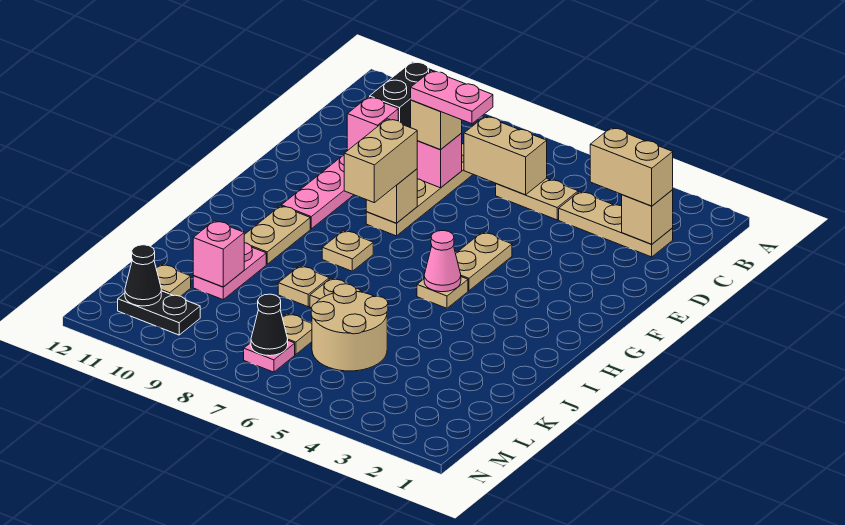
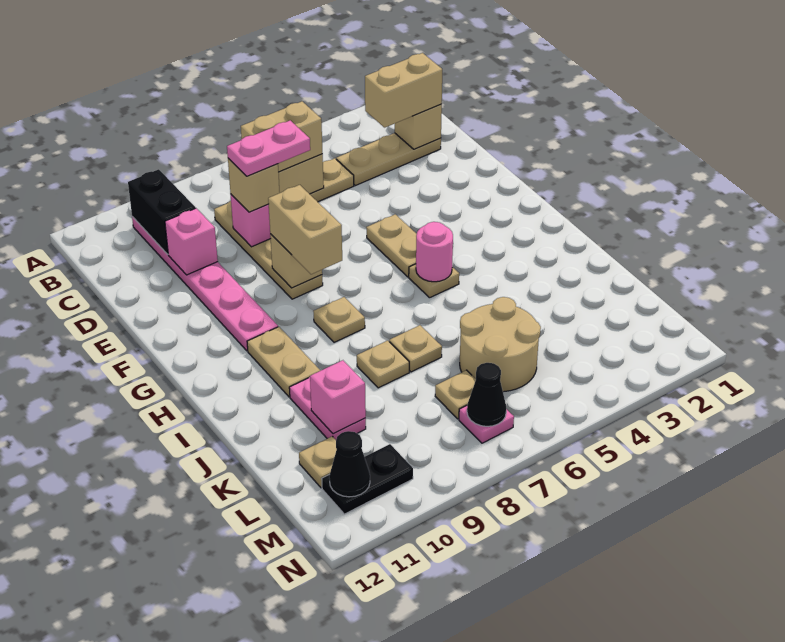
none -> tan brick C6:C7 level 3
pink cone H5 level 2 -> pink round brick H5 level 2

